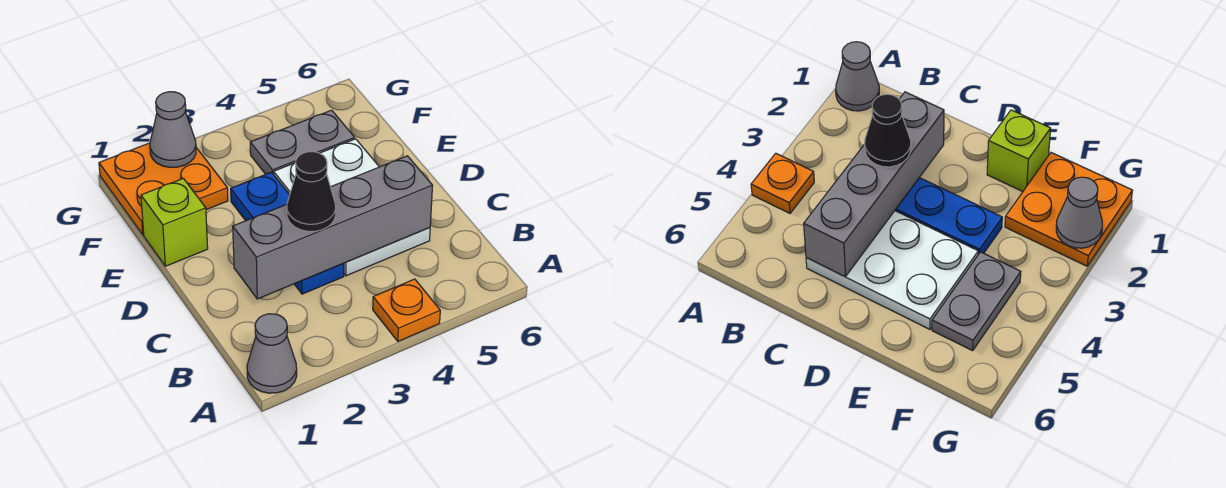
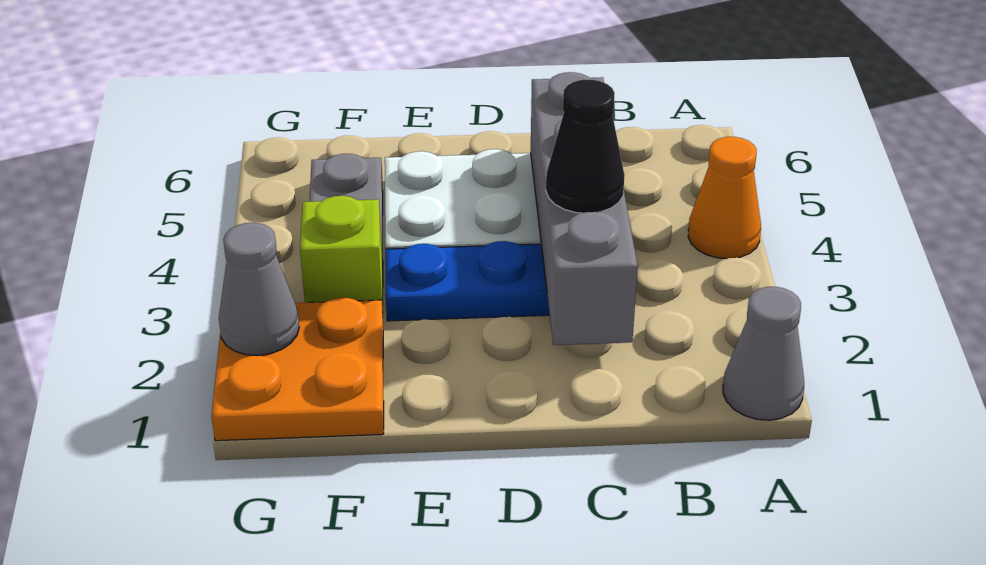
orange plate A4 level 1 -> orange cone A4 level 1
lime brick E1 level 1 -> lime brick F3 level 1

